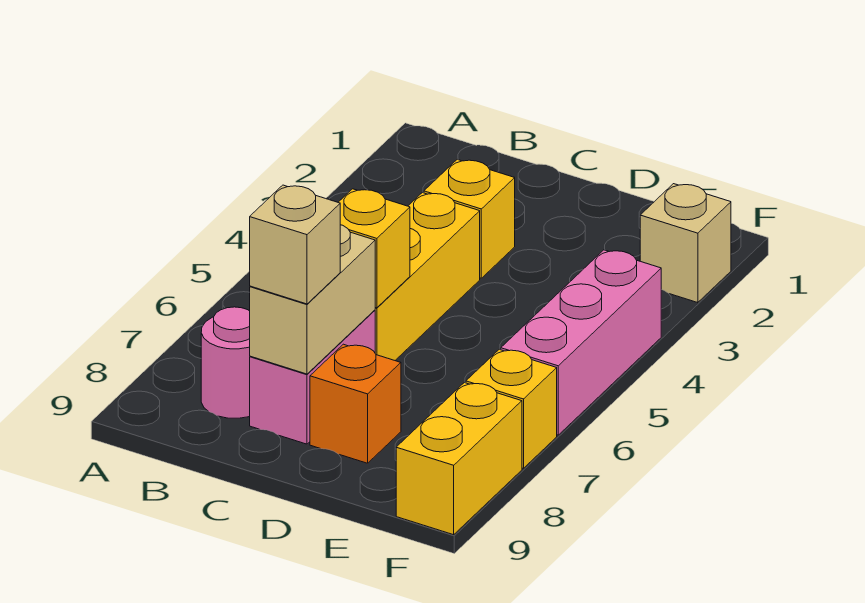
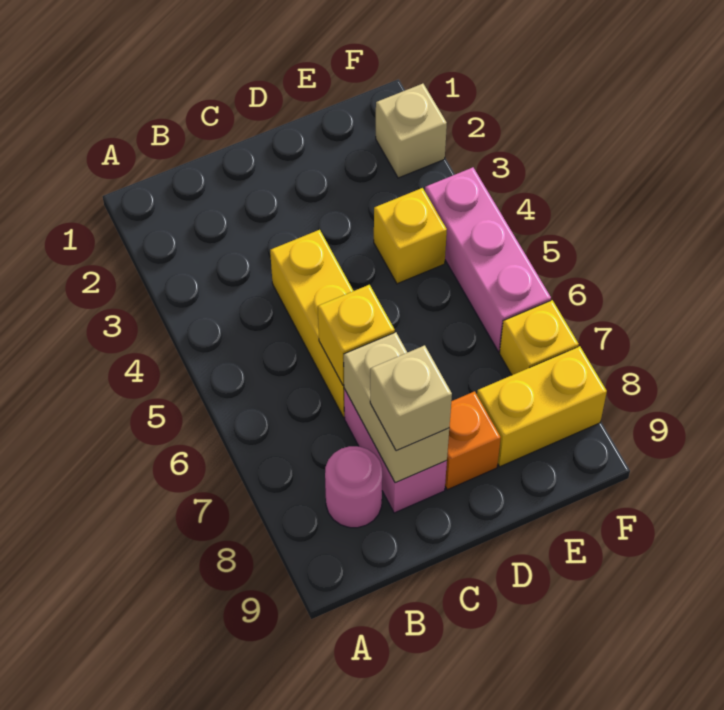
yellow brick C3 level 1 -> yellow brick E4 level 1
yellow brick F8:F9 level 1 -> yellow brick E8:F8 level 1

